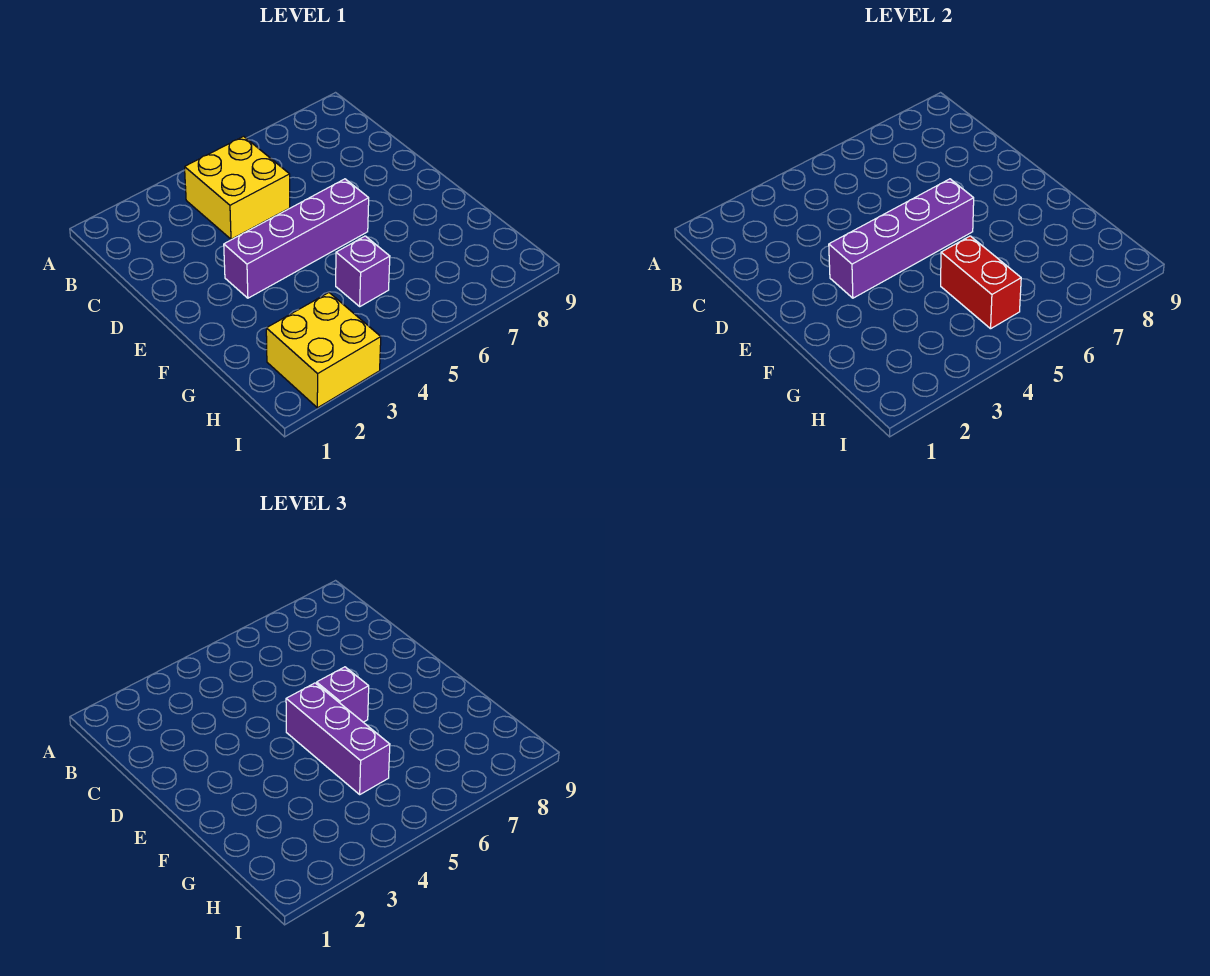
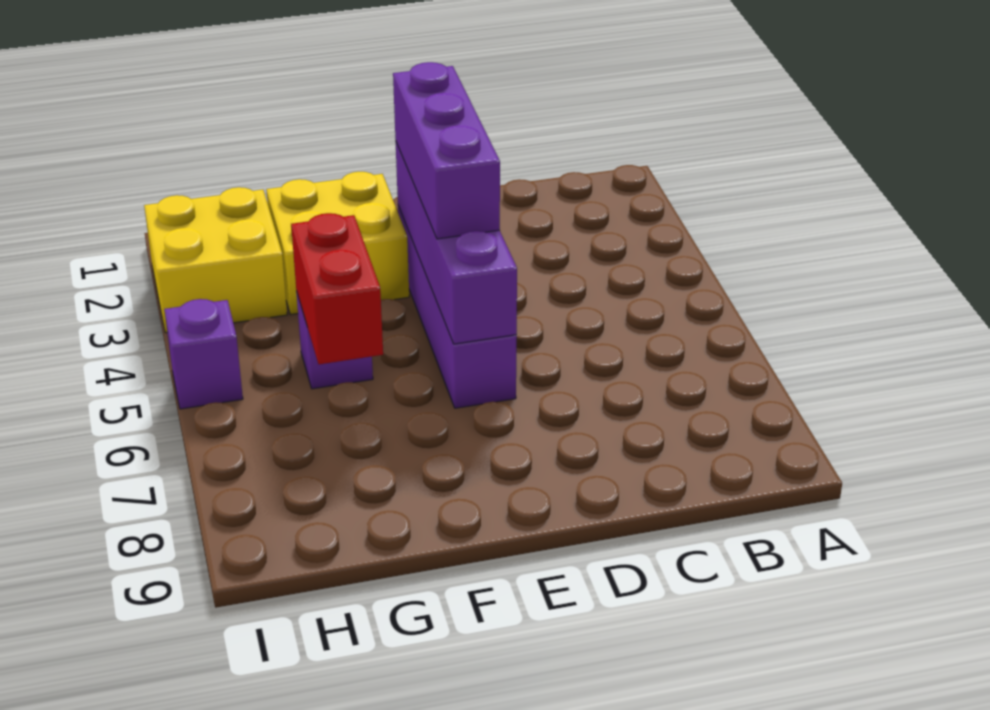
yellow brick B4:C5 level 1 -> yellow brick F2:G3 level 1
purple brick E5:G5 level 3 -> purple brick E3:E5 level 3
purple brick E6 level 3 -> purple brick I5 level 1
red brick G5:H5 level 2 -> red brick G5:G6 level 2

